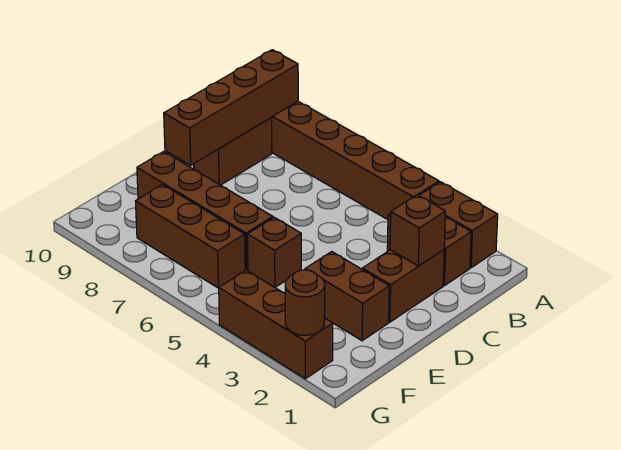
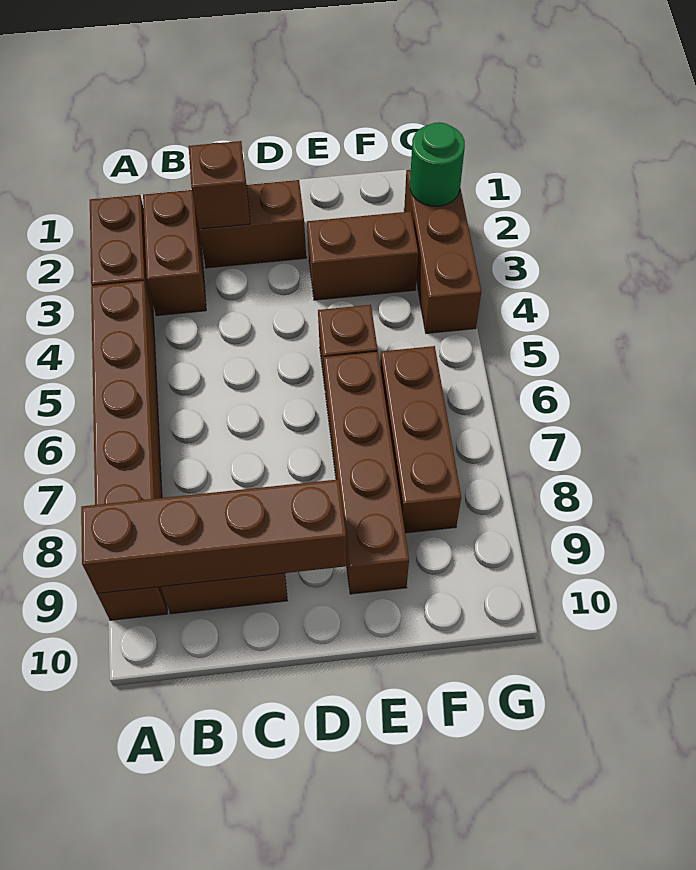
brown brick E2:E3 level 1 -> brown brick E3:F3 level 1
brown round brick G2 level 2 -> green round brick G2 level 2

